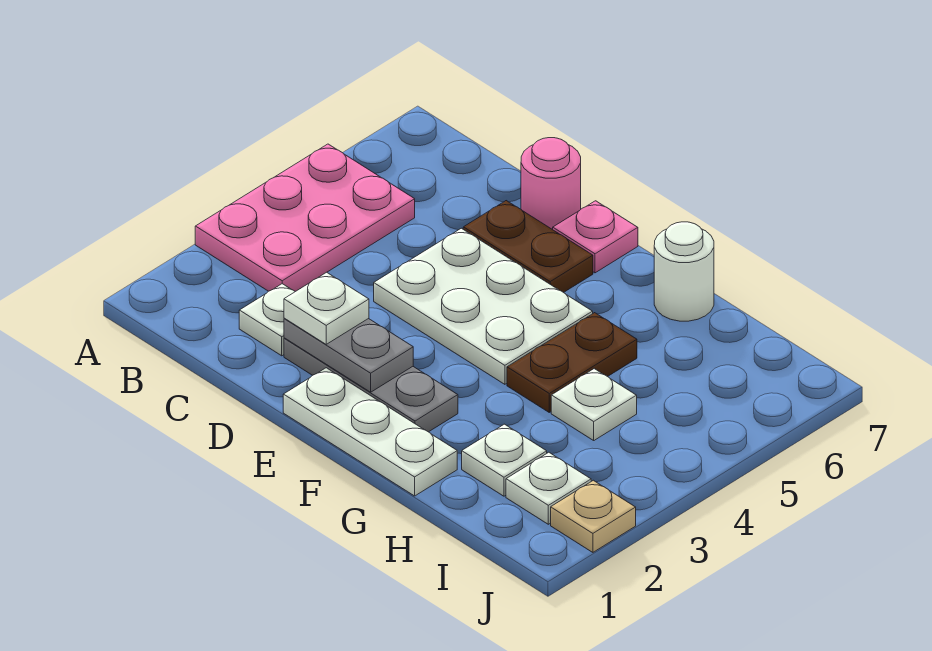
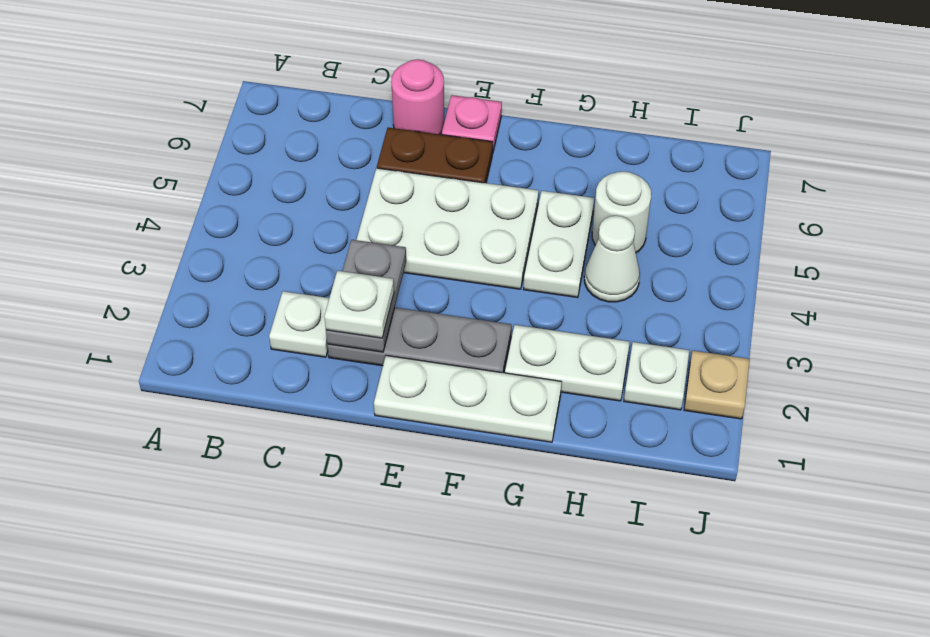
pink plate A3:B5 level 1 -> none
grey plate D2:E2 level 2 -> grey plate D2:D3 level 2
brown plate G4:G5 level 1 -> white plate G4:G5 level 1
white round brick G7 level 1 -> white round brick H5 level 1
white plate H2 level 1 -> white plate G2:H2 level 1
white plate H4 level 1 -> white cone H4 level 1

